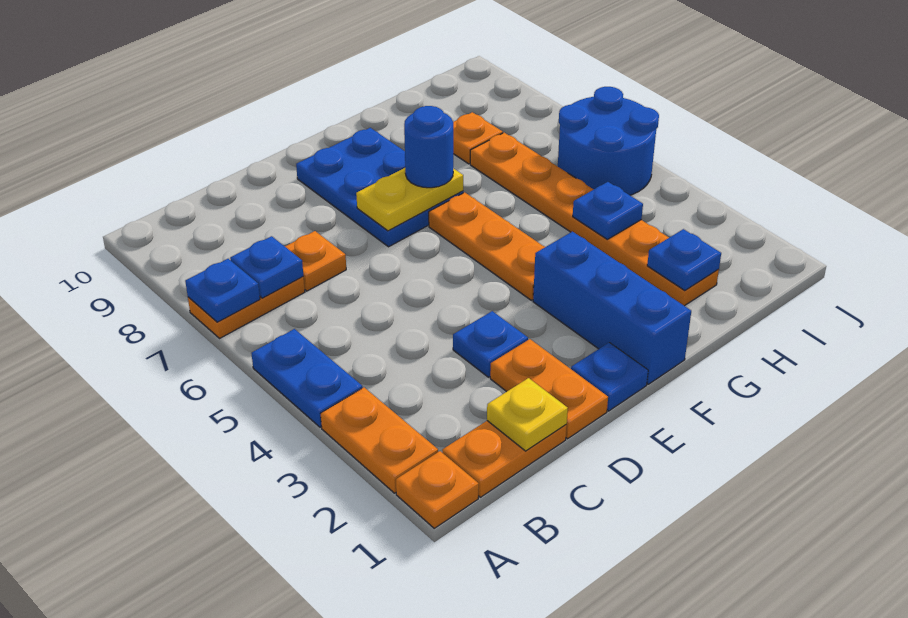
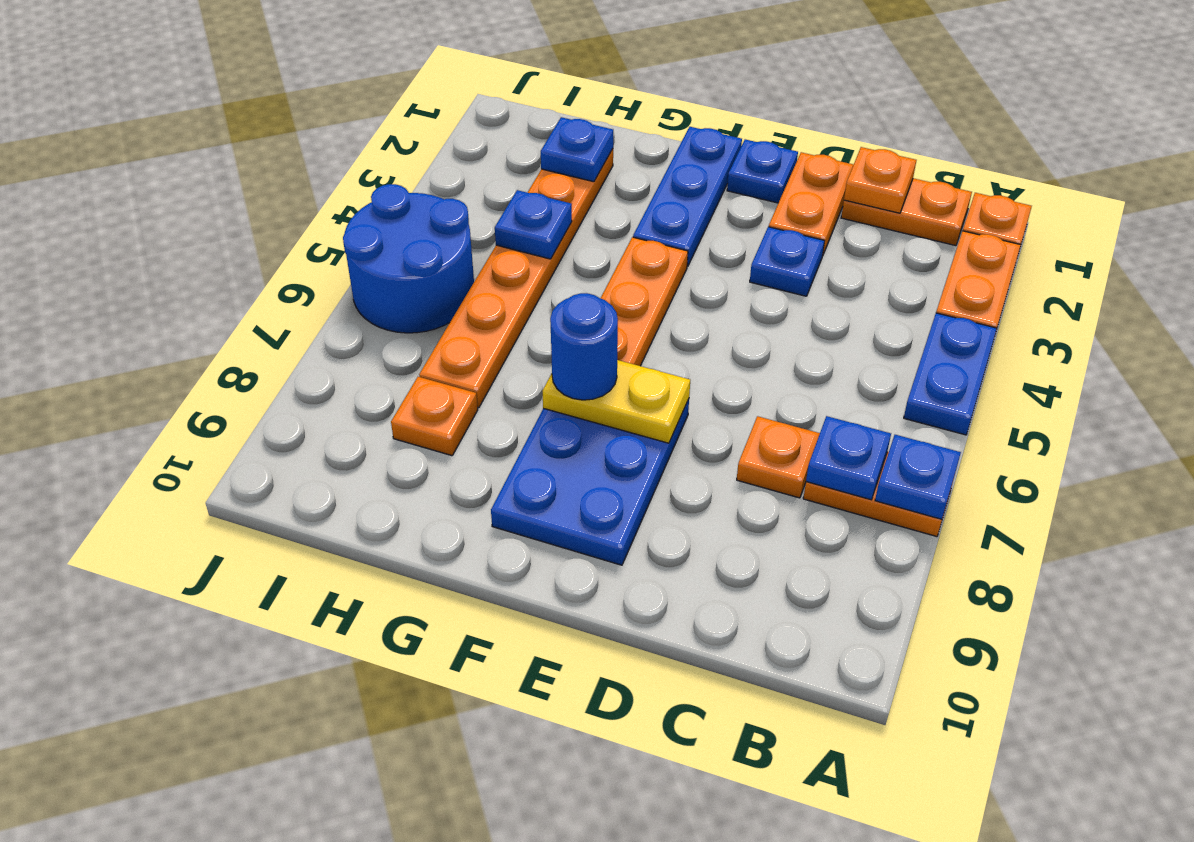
yellow plate C1 level 2 -> orange plate C1 level 2
blue brick F1:F3 level 1 -> blue plate F1:F3 level 1

